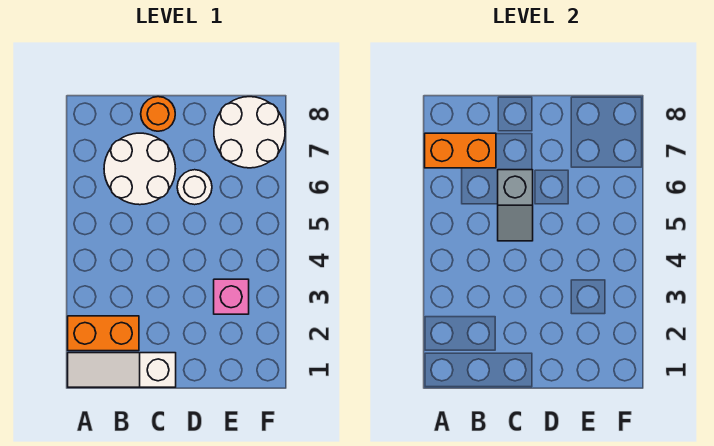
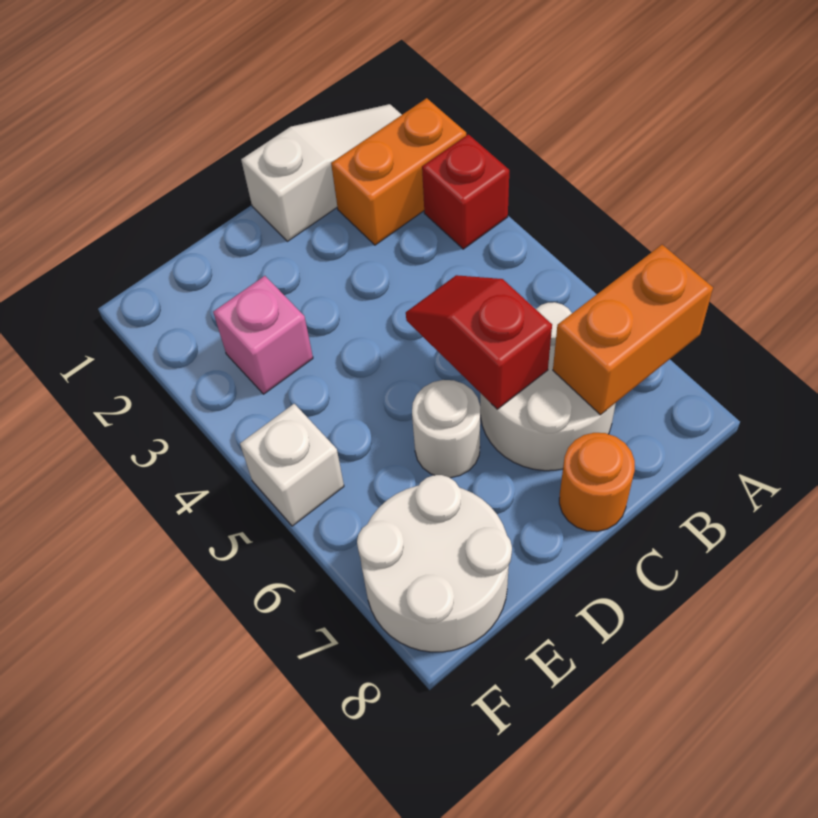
none -> red brick A3 level 1
grey slope C5:C6 level 2 top 6 -> red slope C5:C6 level 2 top 6
none -> white brick F5 level 1

